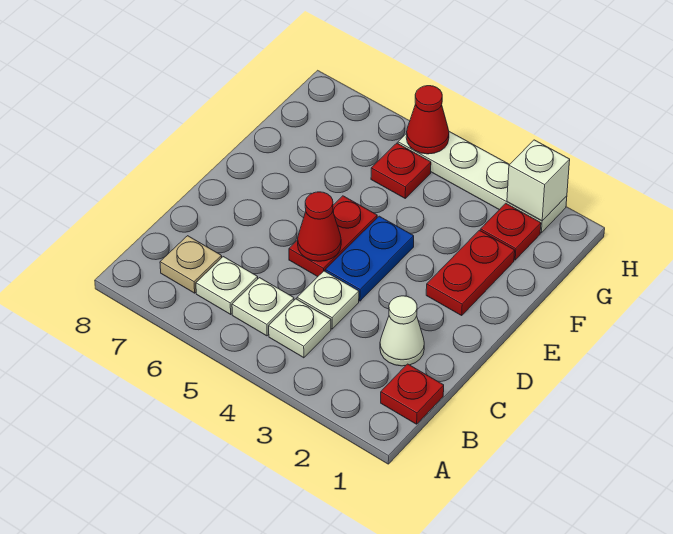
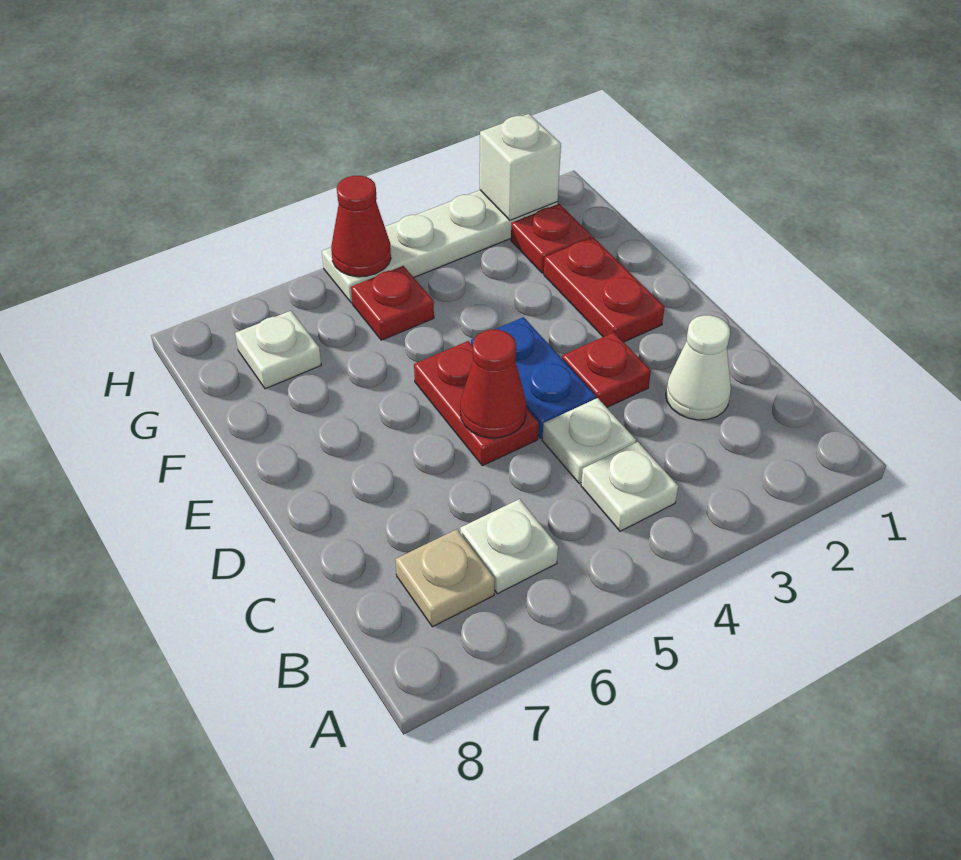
red plate B1 level 1 -> red plate D3 level 1
white plate B5 level 1 -> white plate G7 level 1

